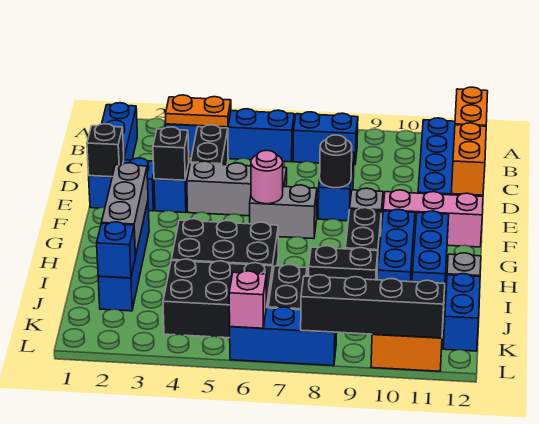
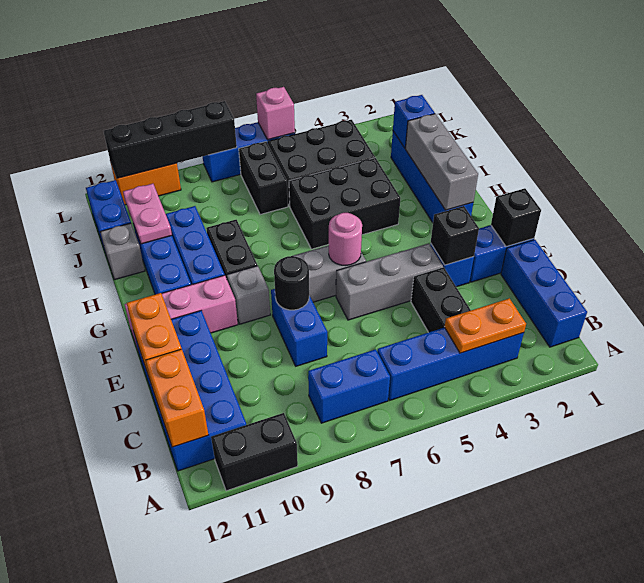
black brick I8:I9 level 1 -> black brick A10:A11 level 1
none -> pink plate I11:J11 level 2

